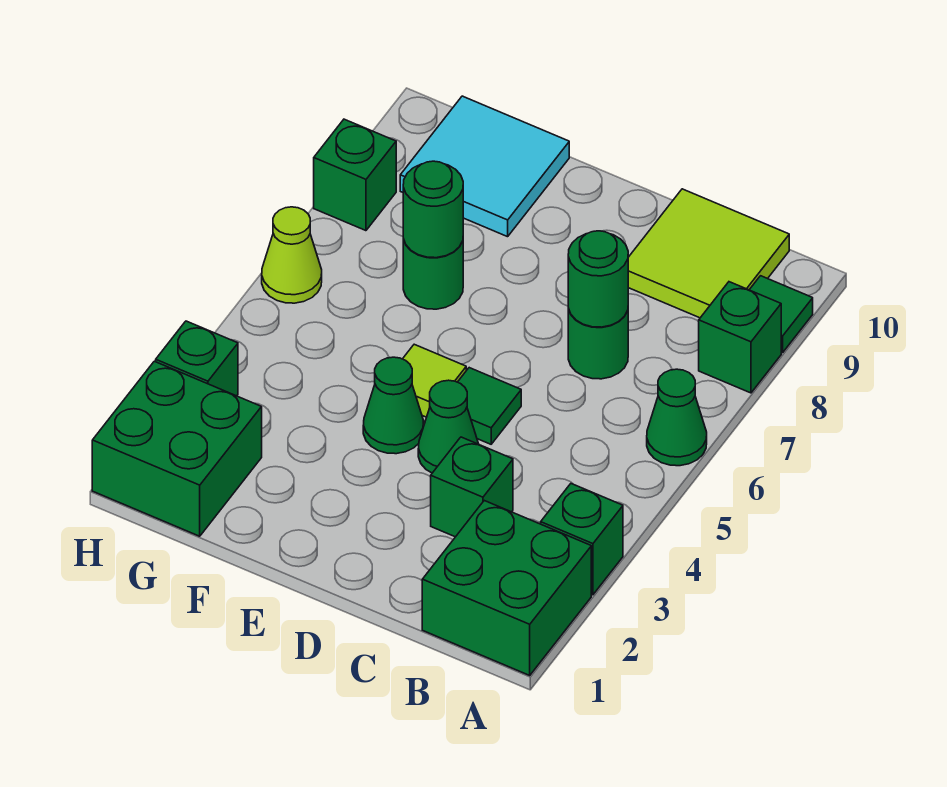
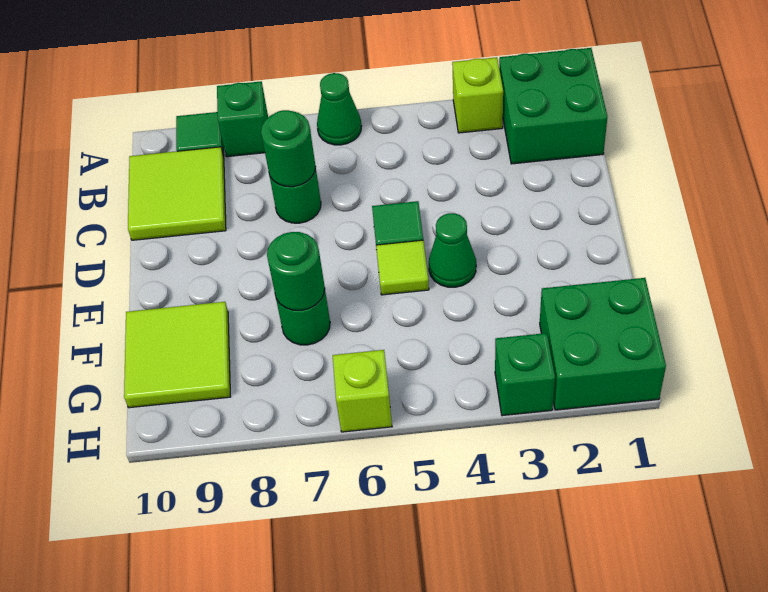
green brick A3 level 1 -> lime brick A3 level 1
green brick C3 level 1 -> none
green cone D4 level 1 -> none
cyan tile F9:G10 level 1 -> lime tile F9:G10 level 1
lime cone H6 level 1 -> lime brick H6 level 1
green brick H8 level 1 -> none

